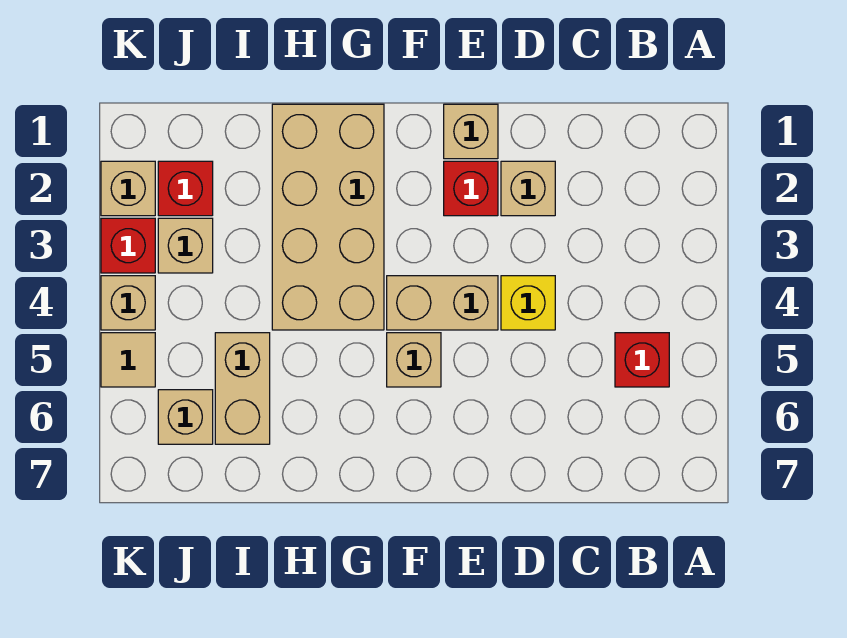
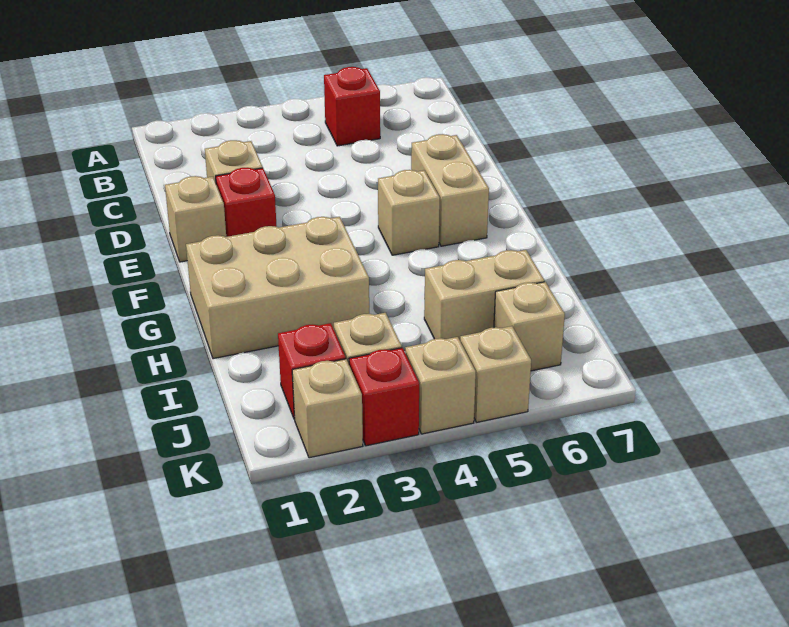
yellow brick D4 level 1 -> none
tan brick E4:F4 level 1 -> tan brick E6:F6 level 1
tan brick G1:H4 level 1 -> tan brick G1:H3 level 1
tan tile K5 level 1 -> tan brick K5 level 1

